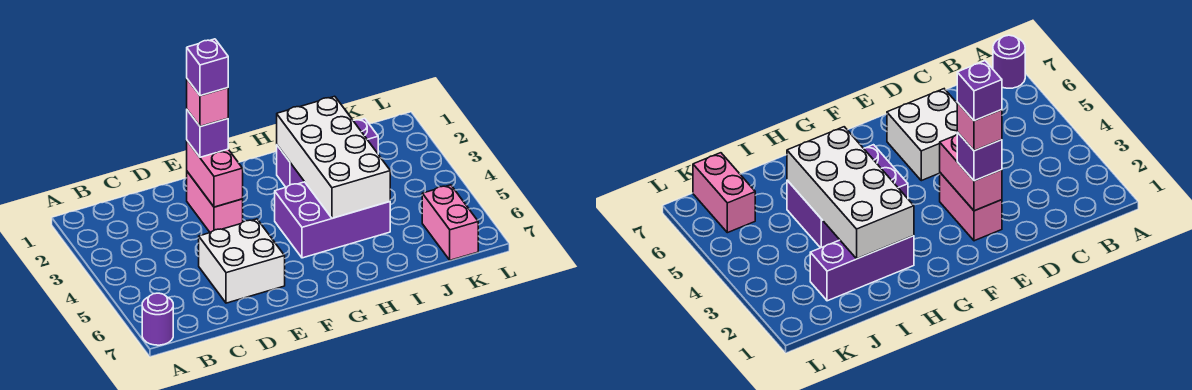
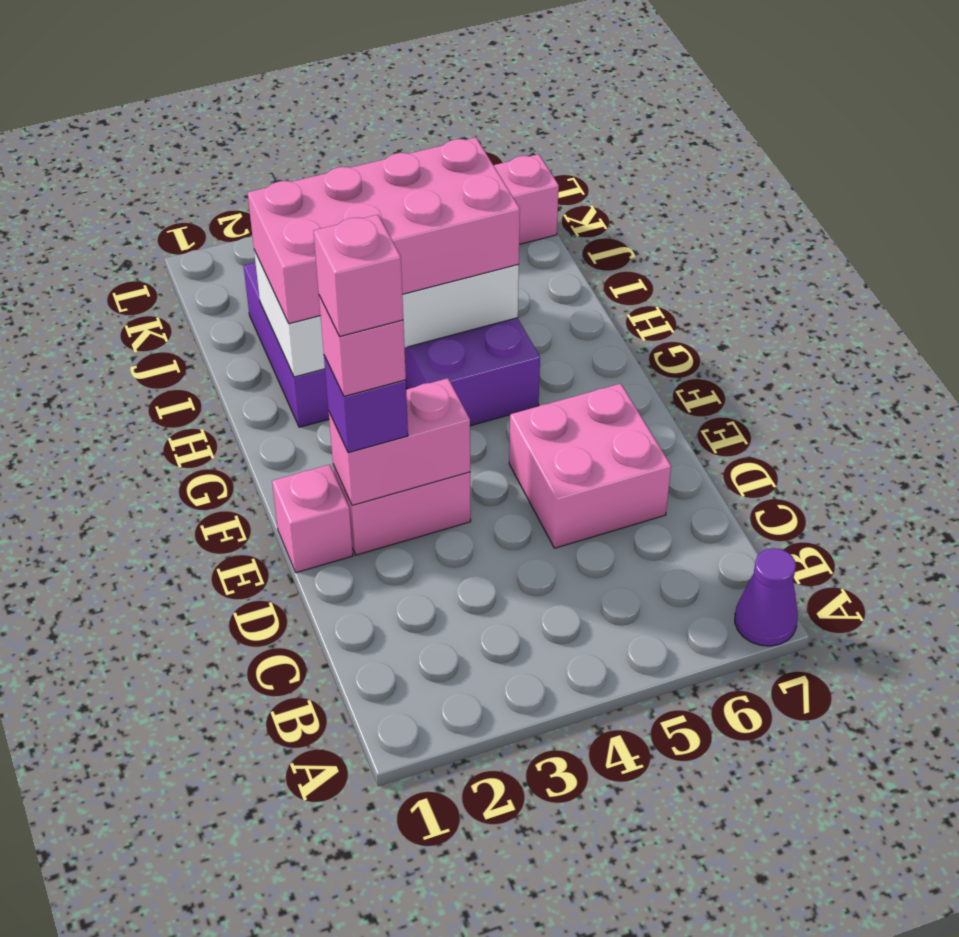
purple round brick A7 level 1 -> purple cone A7 level 1
white brick D5:E6 level 1 -> pink brick D5:E6 level 1
none -> pink brick E1 level 1
purple brick E2 level 5 -> pink brick E2 level 5
none -> pink brick H2:I5 level 3

